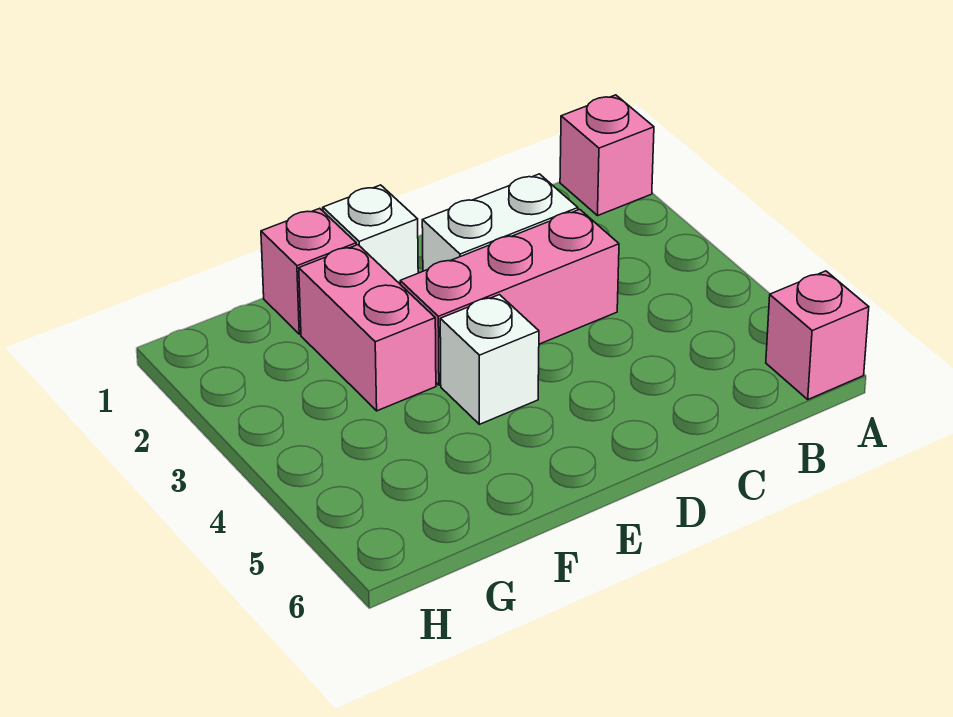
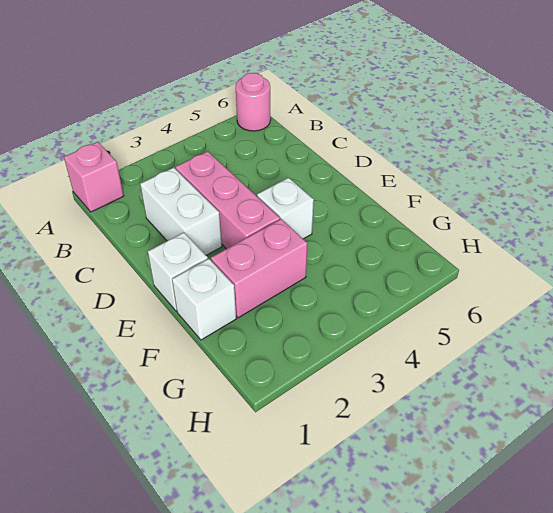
pink brick A6 level 1 -> pink round brick A6 level 1
pink brick F1 level 1 -> white brick F1 level 1

